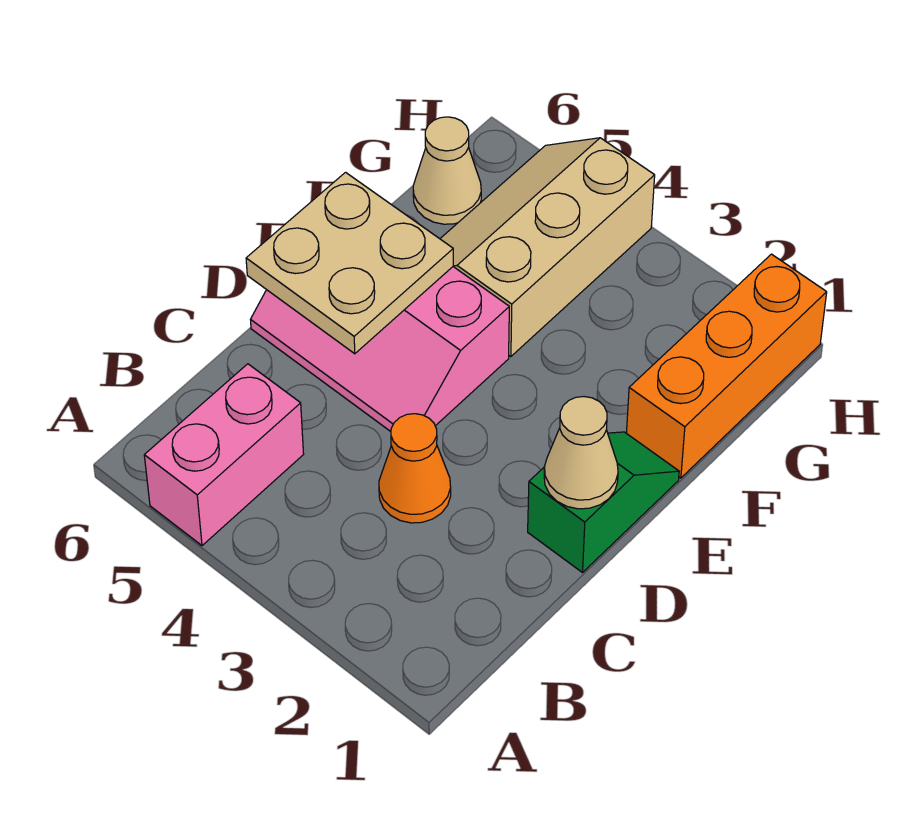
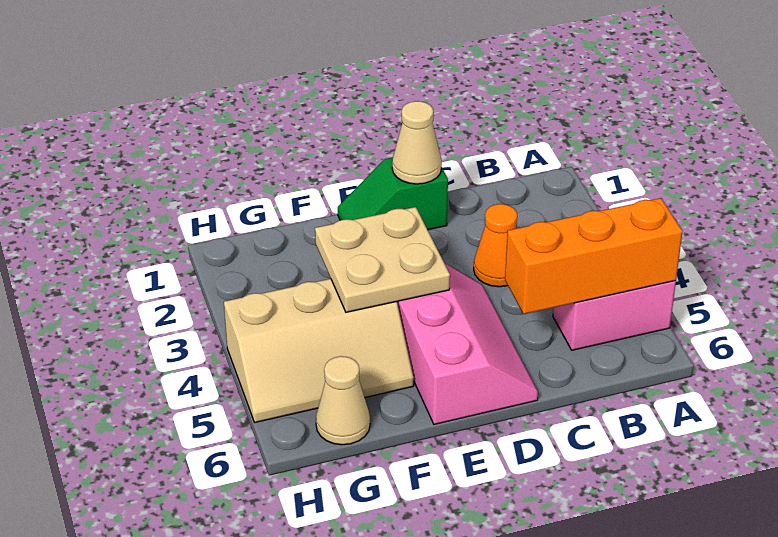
tan plate D5:E6 level 2 -> tan plate E3:F4 level 2
orange brick F1:H1 level 1 -> orange brick A5:C5 level 2

